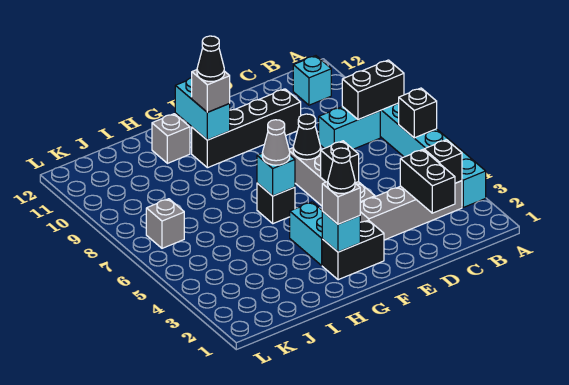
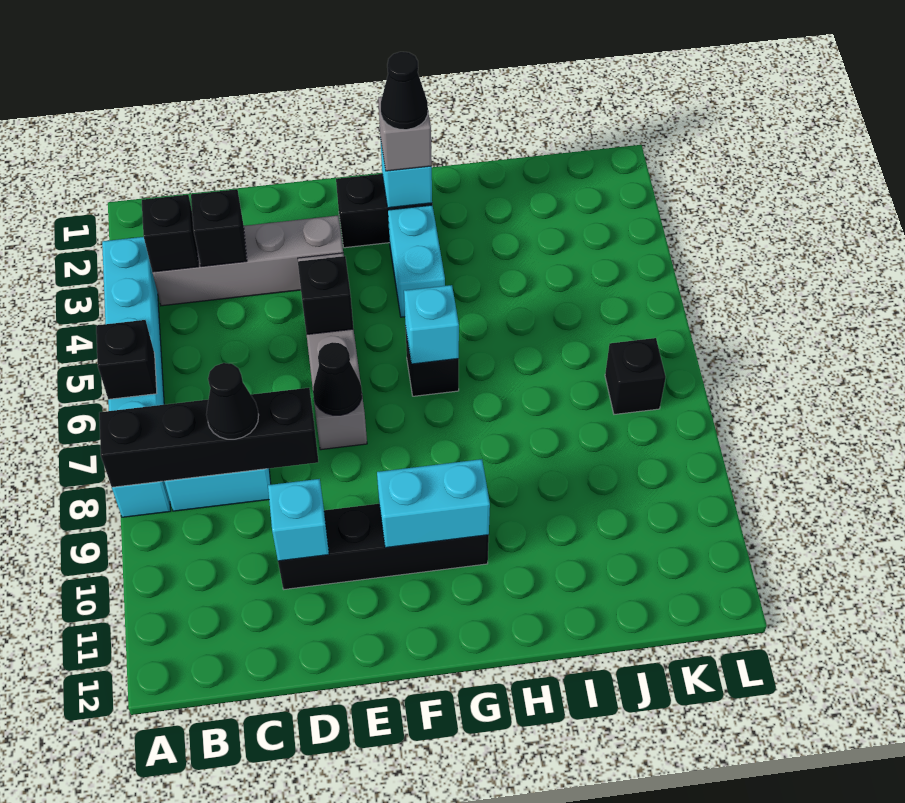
black brick A8:B8 level 2 -> black brick A8:D8 level 2
cyan brick B11 level 1 -> cyan brick D10 level 2
black brick C2:C3 level 2 -> black brick C3 level 2
grey cone G6 level 3 -> none
cyan brick G10:G11 level 2 -> cyan brick F10:G10 level 2
grey brick G10 level 3 -> none
black cone G10 level 4 -> black cone C8 level 3
grey brick H11 level 1 -> none
grey brick K7 level 1 -> black brick K7 level 1

